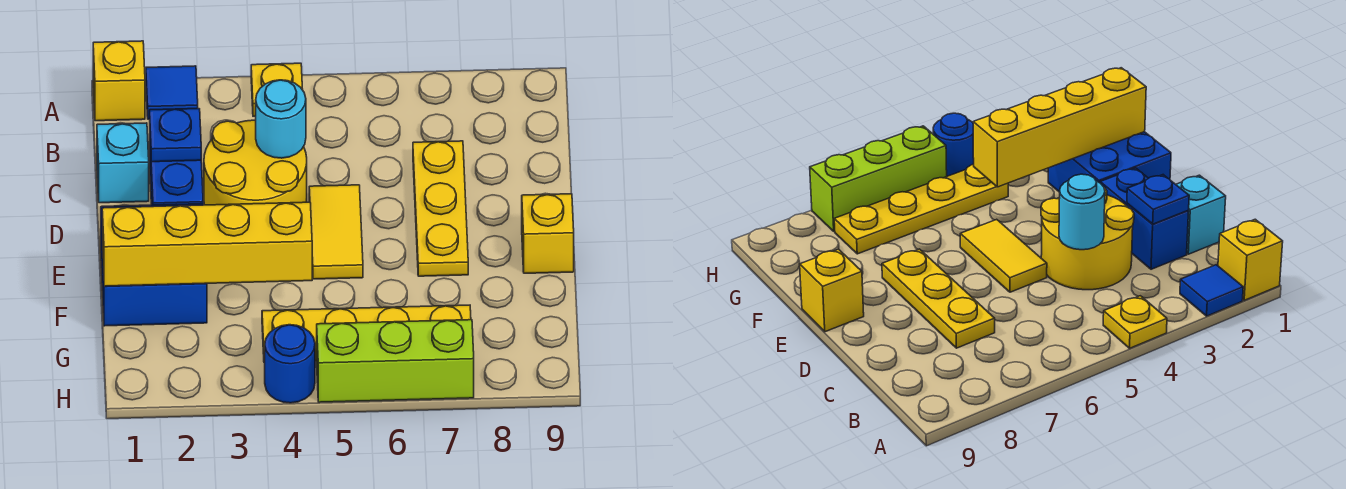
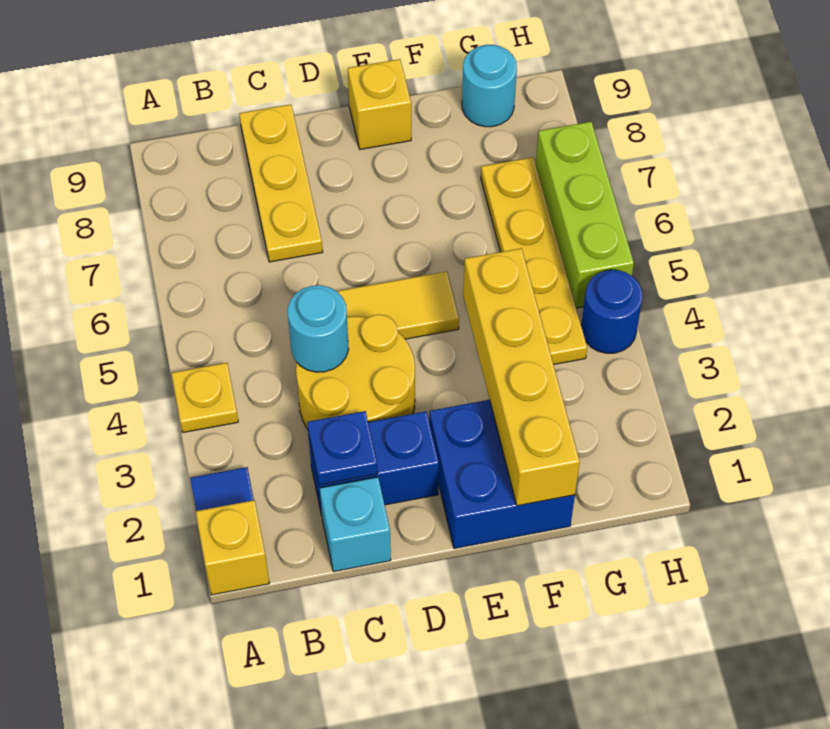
yellow plate C7:E7 level 1 -> yellow plate C7:C9 level 1
none -> cyan round brick G9 level 1

